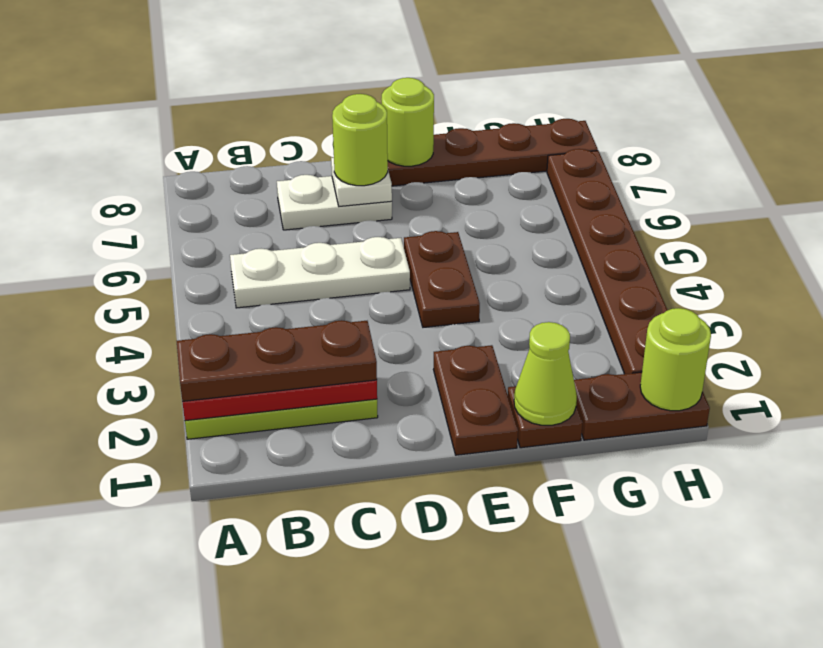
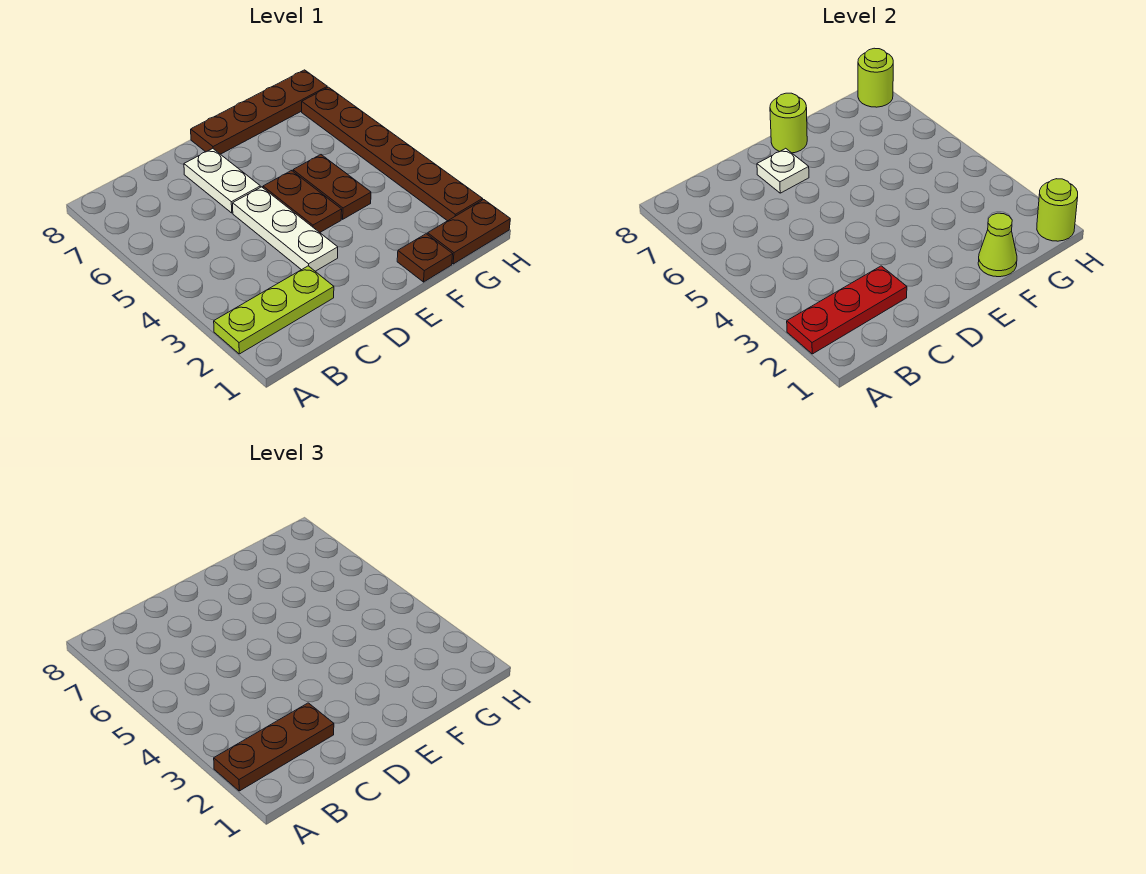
white plate B5:D5 level 1 -> white plate D3:D5 level 1
white plate C7:D7 level 1 -> white plate D6:D7 level 1
lime round brick D7 level 3 -> lime round brick H8 level 2
brown plate E1:E2 level 1 -> brown plate F4:F5 level 1

